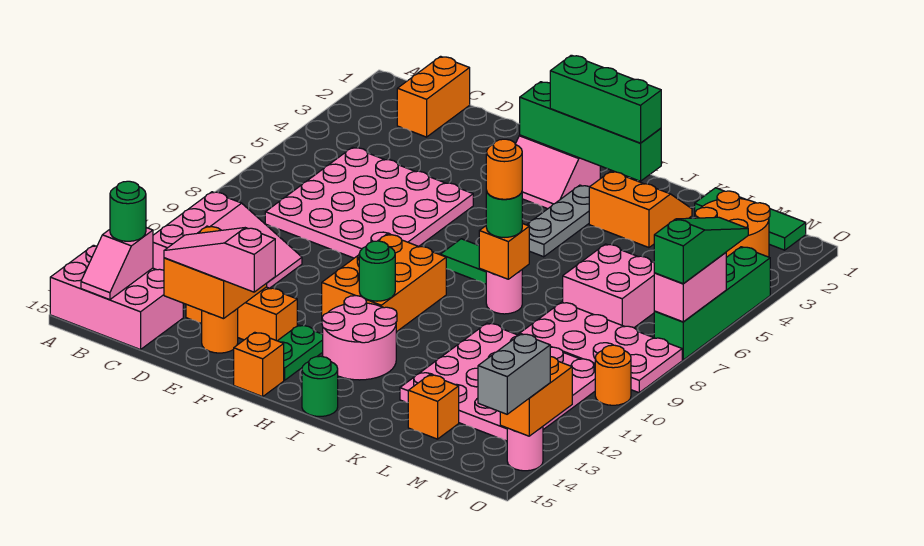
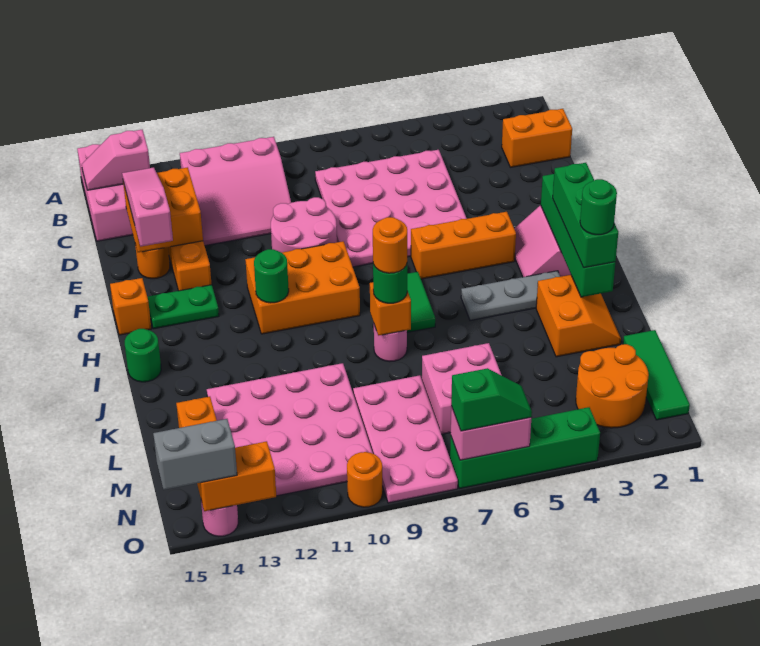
green round brick B14 level 3 -> green round brick J2 level 4
none -> orange brick G4:G6 level 1
pink round brick H12:I13 level 1 -> pink round brick E9:F10 level 1
green slope O5:O7 level 3 top 7 -> green slope O6:O7 level 3 top 7

